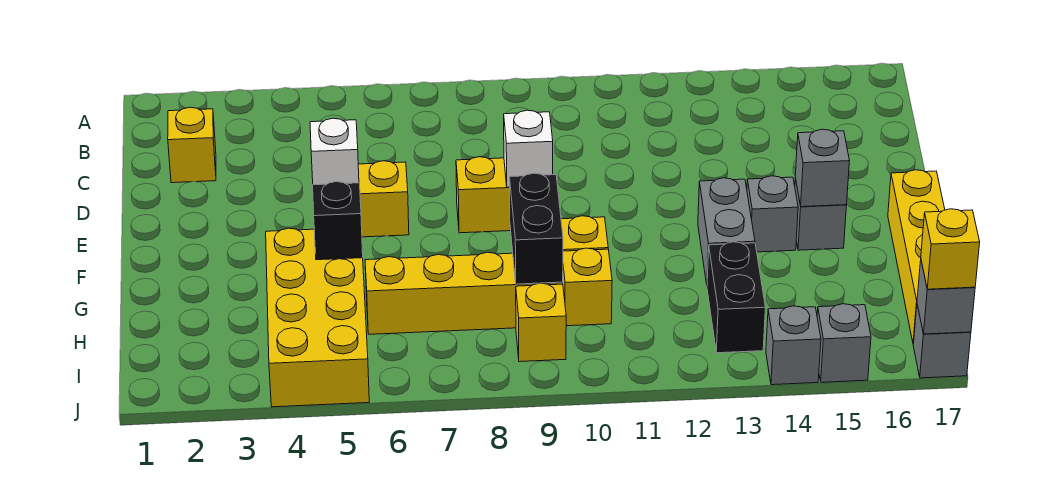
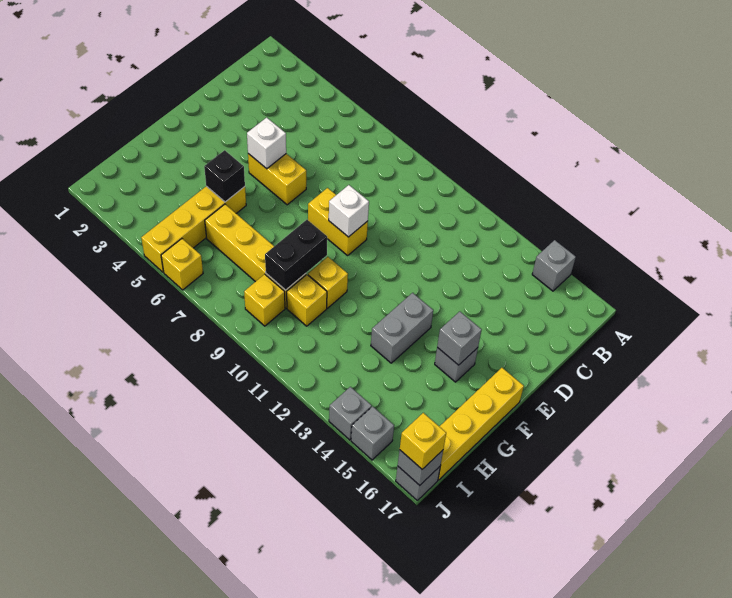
yellow brick C2 level 1 -> yellow brick J6 level 1
grey brick F14 level 1 -> grey brick A15 level 1
yellow brick G4:J5 level 1 -> yellow brick G5:J5 level 1
black brick H13:I13 level 1 -> none

